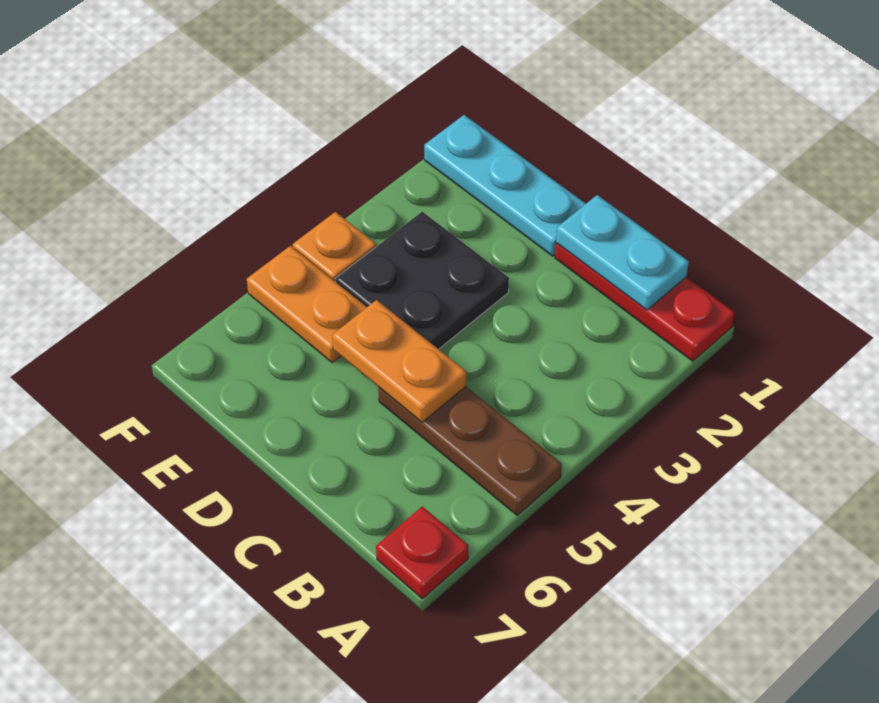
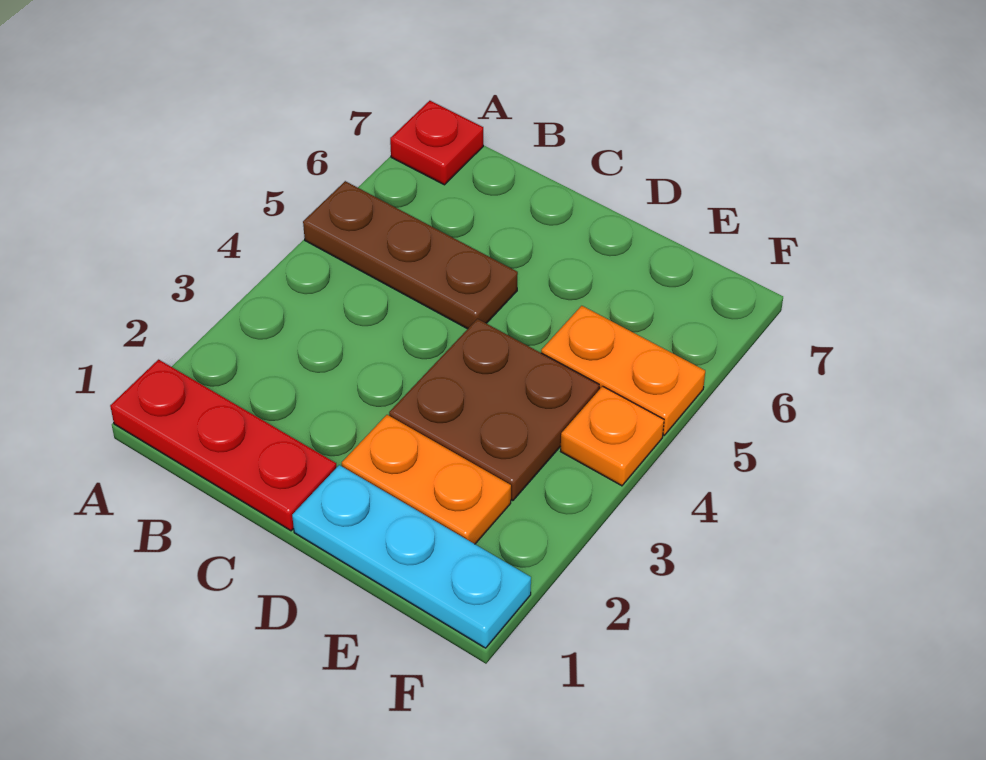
cyan plate B1:C1 level 2 -> none
orange plate C5:D5 level 2 -> orange plate D2:E2 level 1
black plate D3:E4 level 1 -> brown plate D3:E4 level 1

